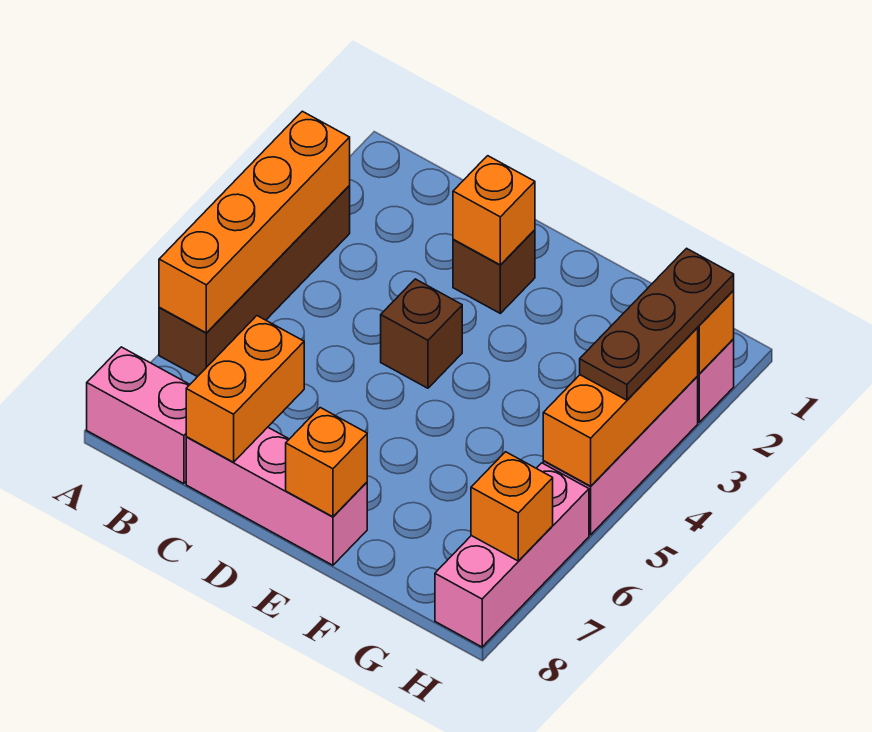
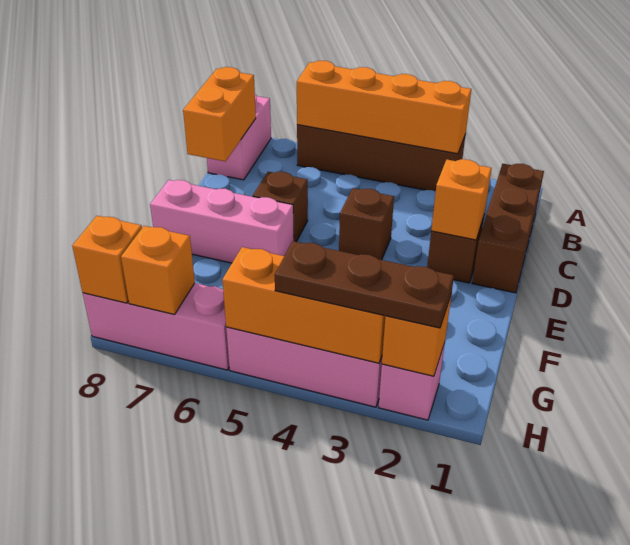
none -> brown brick B1:D1 level 1
orange brick C7:C8 level 2 -> orange brick B8:C8 level 2
pink brick C8:E8 level 1 -> pink brick E6:E8 level 1
none -> brown brick D6 level 1
orange brick E8 level 2 -> orange brick H8 level 2

